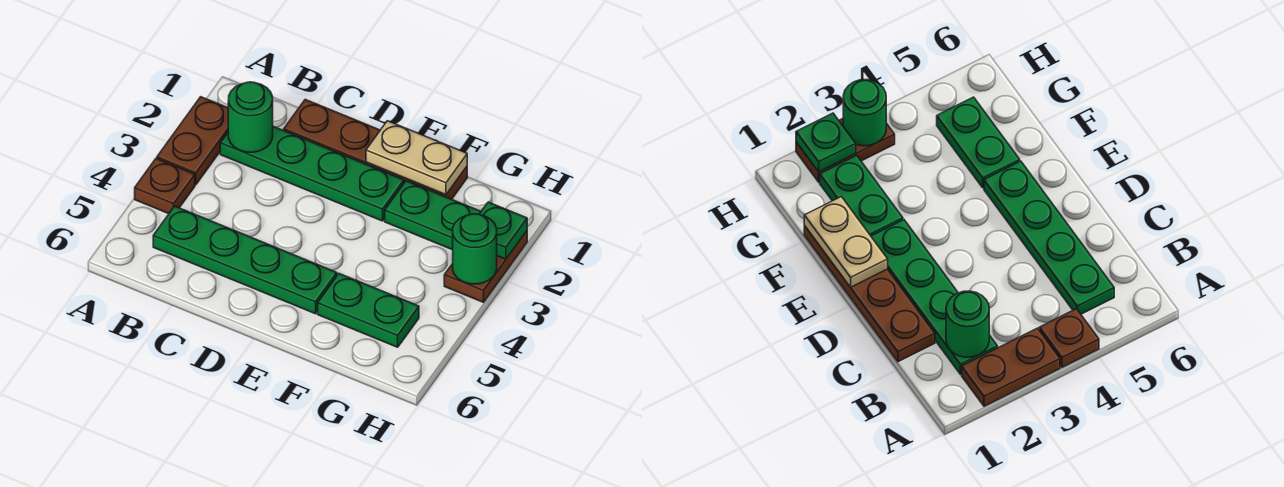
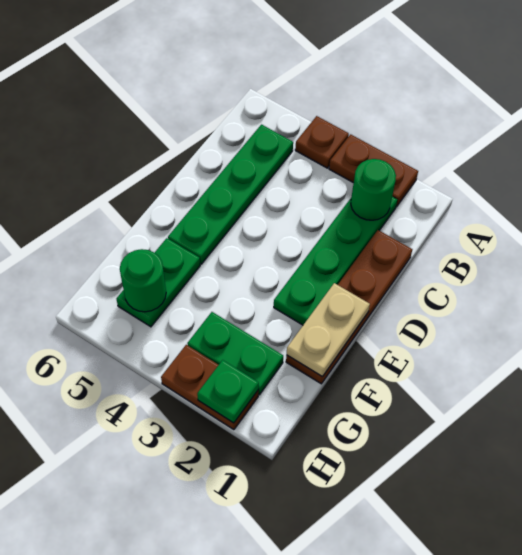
green plate F2:G2 level 1 -> green plate G2:G3 level 1
green round brick H3 level 2 -> green round brick G5 level 2

